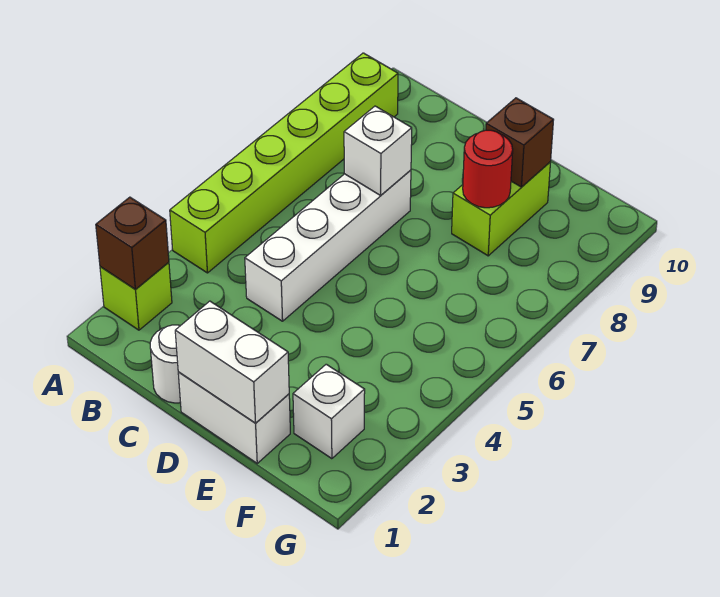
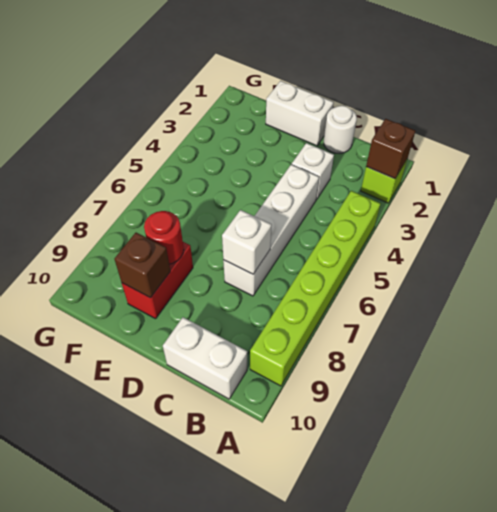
white brick D1:E1 level 2 -> white brick B10:C10 level 1
lime brick E8:E9 level 1 -> red brick E8:E9 level 1
white brick F2 level 1 -> white brick C3 level 1

